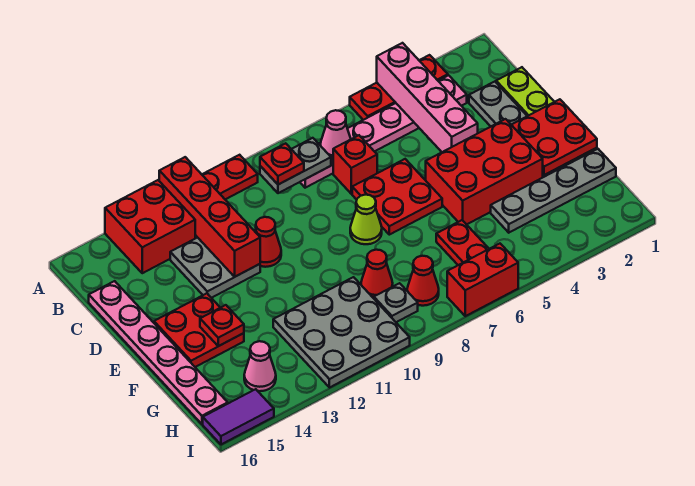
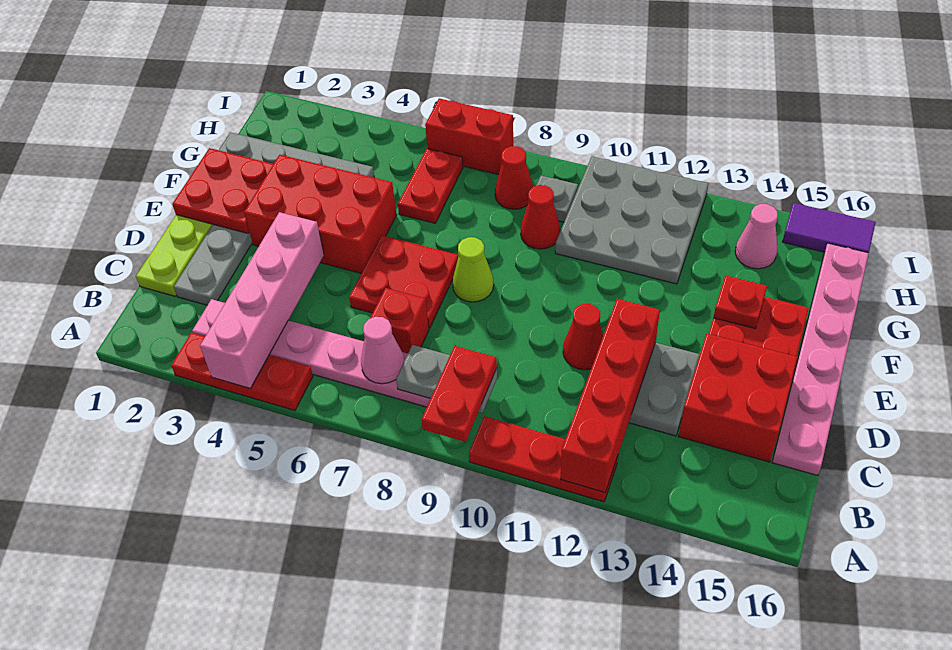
red brick A13:B14 level 1 -> red brick C14:D15 level 1
red plate B9 level 3 -> red plate A9:B9 level 3

